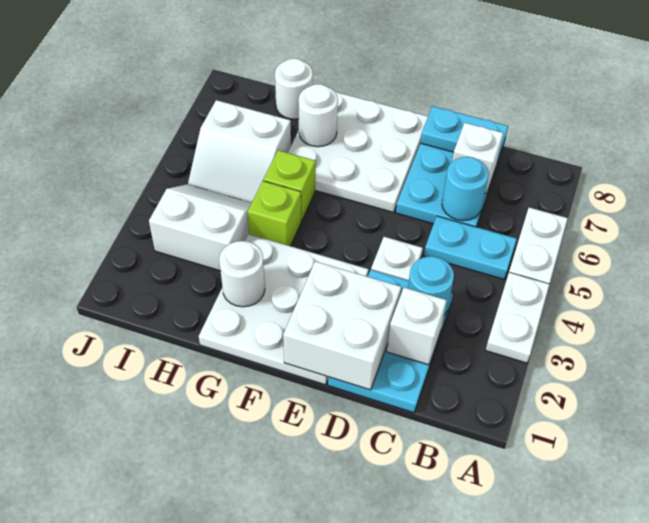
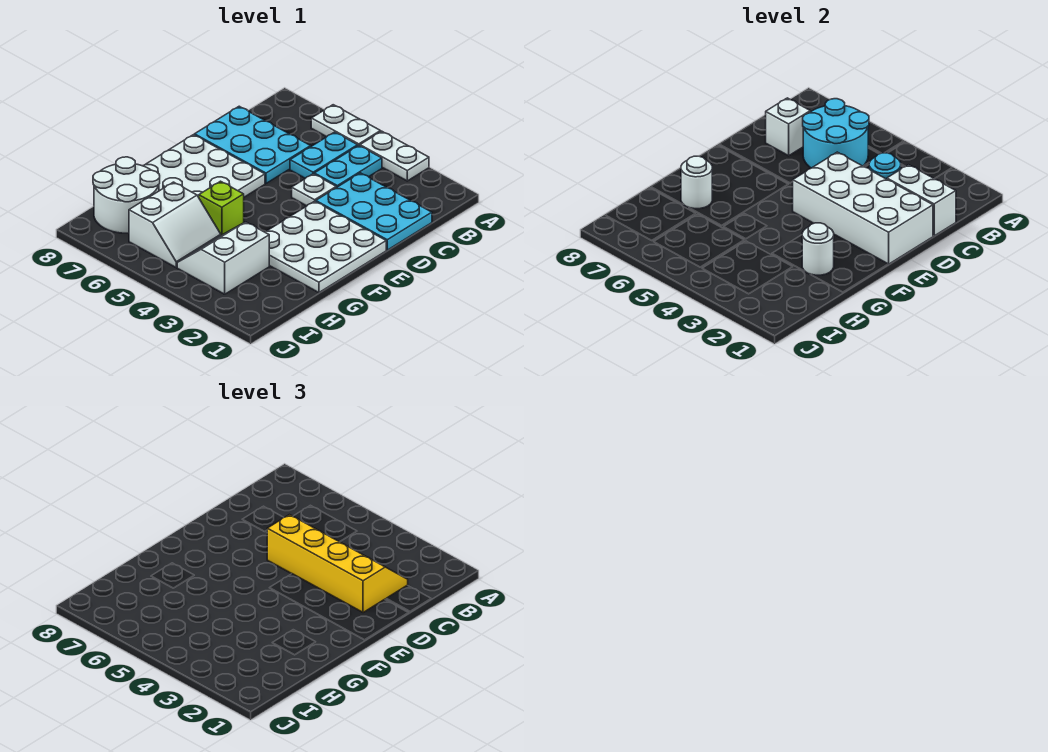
white brick C2 level 2 -> white brick C1:C2 level 2
none -> yellow slope C2:D5 level 3 top D
cyan round brick C6 level 2 -> cyan round brick B5:C6 level 2
cyan plate C8:D8 level 2 -> cyan plate B4:C4 level 1
white brick D1:E2 level 2 -> white brick D1:E4 level 2
lime brick G4 level 1 -> none
white round brick H8 level 1 -> white round brick H7:I8 level 1

